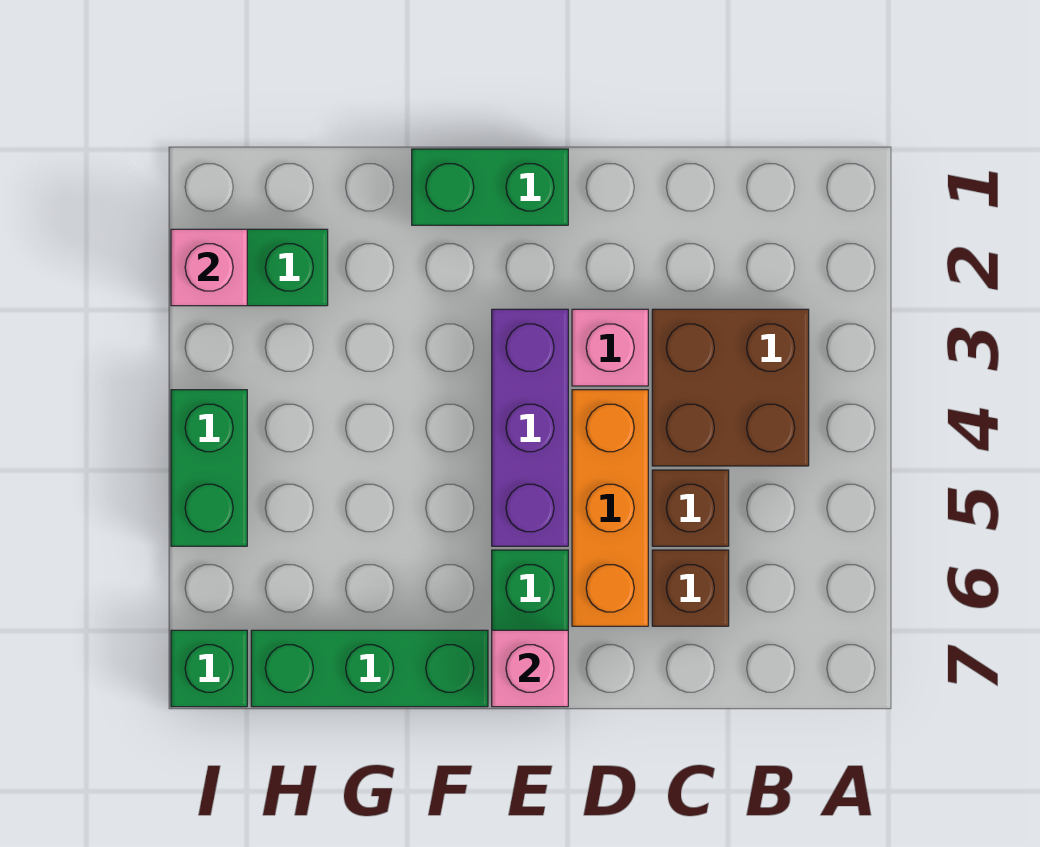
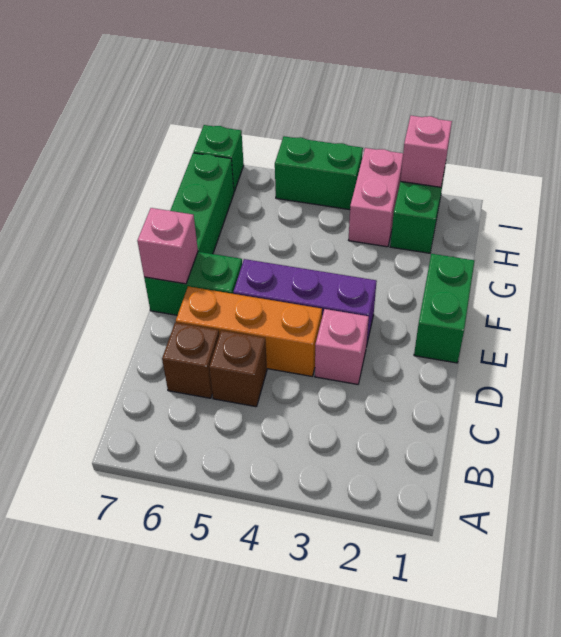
brown brick B3:C4 level 1 -> none
none -> pink brick H3:I3 level 1

